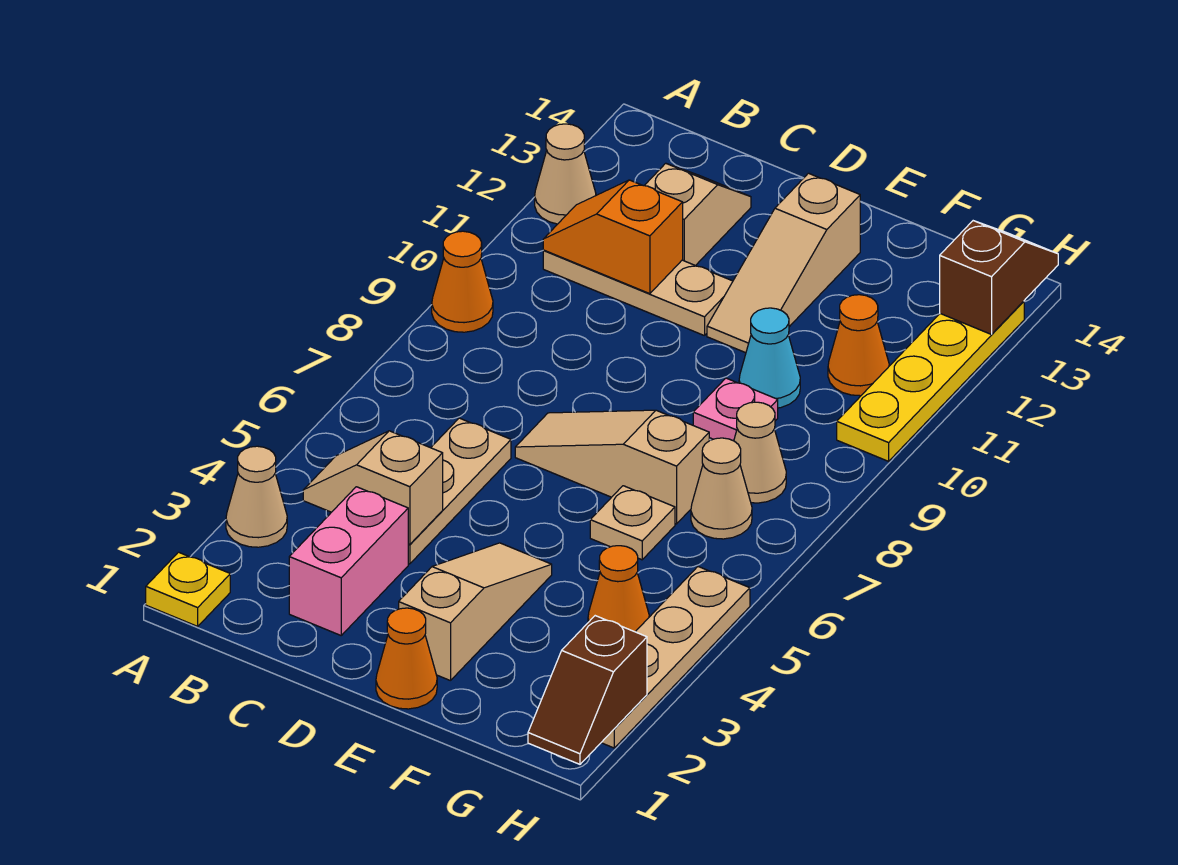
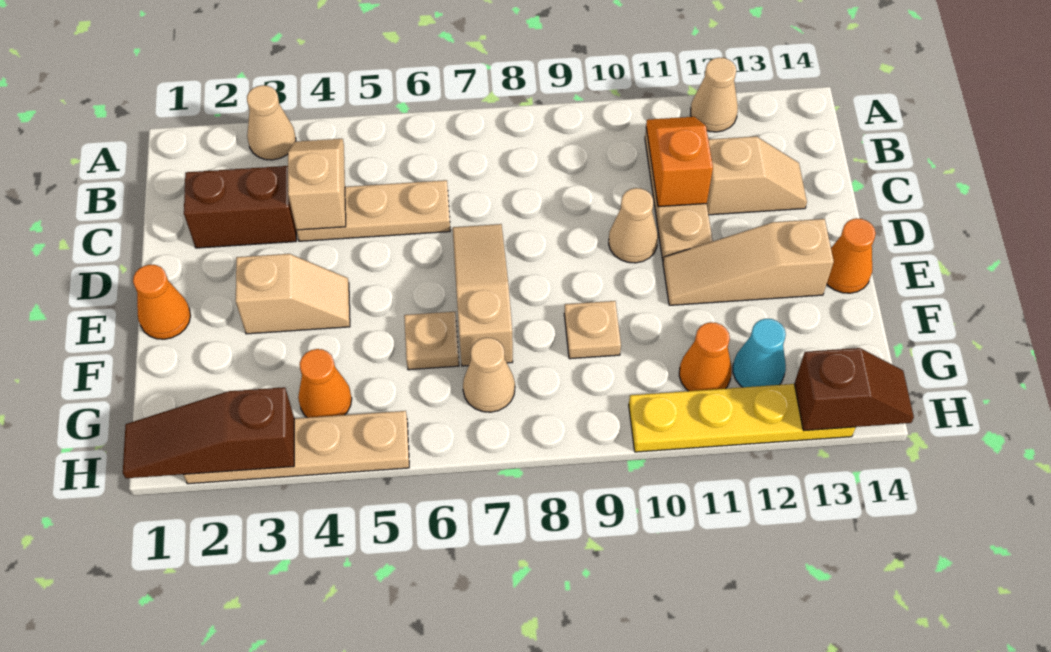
yellow plate A1 level 1 -> none
orange cone A9 level 1 -> orange cone E14 level 1
pink brick C2:C3 level 1 -> brown brick C2:C3 level 1
tan slope E2:E4 level 1 top 2 -> tan slope E3:E4 level 1 top 3
pink plate F9 level 1 -> tan plate F9 level 1
cyan cone F10 level 1 -> cyan cone G12 level 1
tan cone G8 level 1 -> tan cone D10 level 1
brown slope H1:H2 level 2 top 2 -> brown slope H1:H3 level 2 top 3

